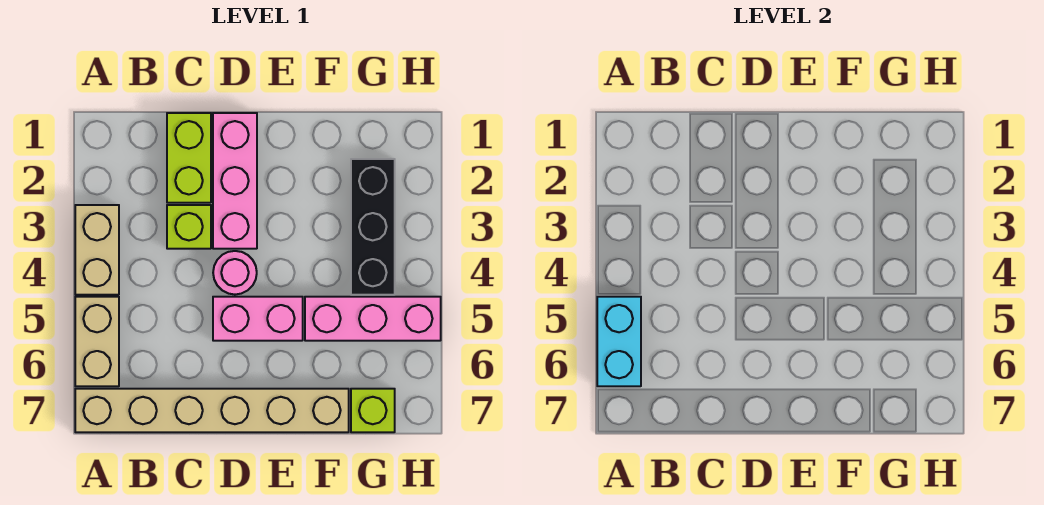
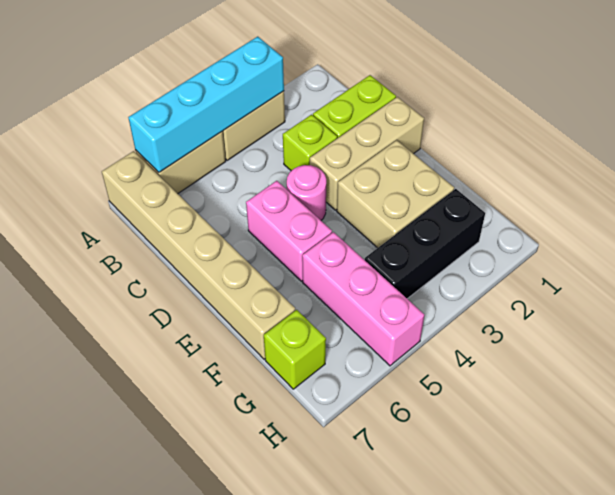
cyan brick A5:A6 level 2 -> cyan brick A3:A6 level 2
pink brick D1:D3 level 1 -> tan brick D1:D3 level 1
none -> tan brick E2:F3 level 1

